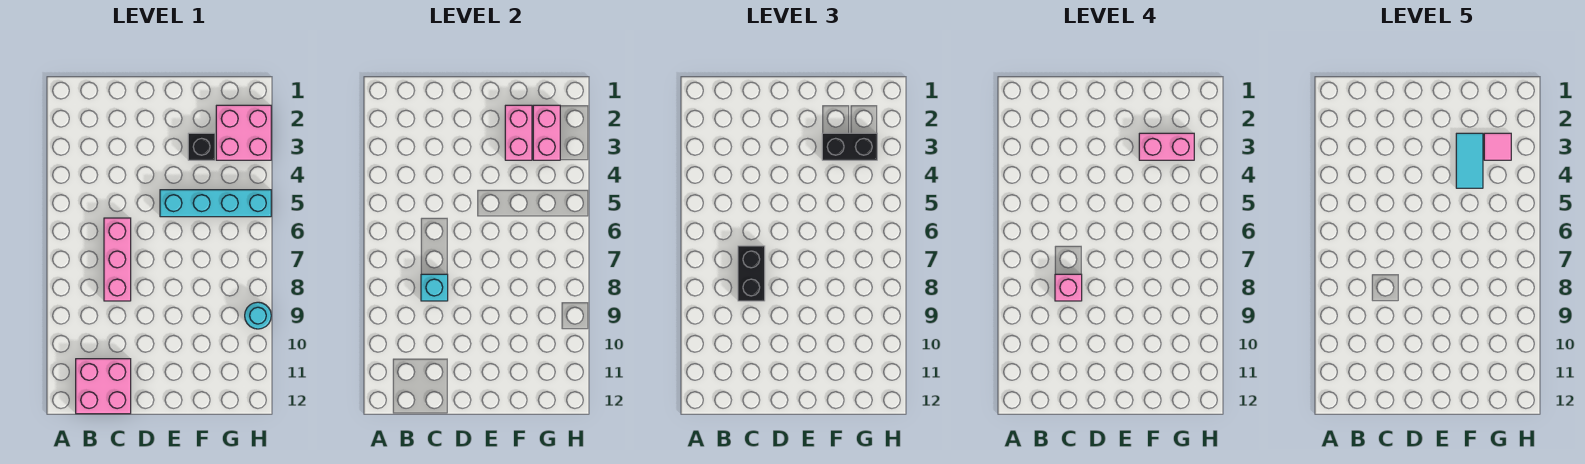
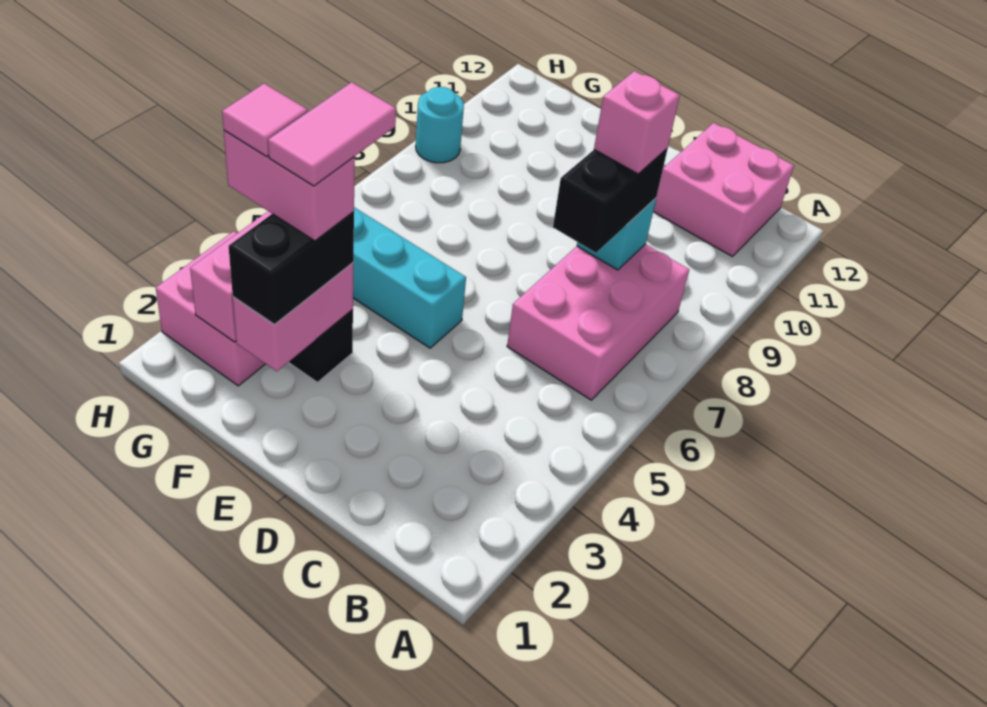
pink brick C6:C8 level 1 -> pink brick B6:C8 level 1
black brick F3:G3 level 3 -> black brick F2:F3 level 3
cyan tile F3:F4 level 5 -> pink tile F3:F4 level 5

